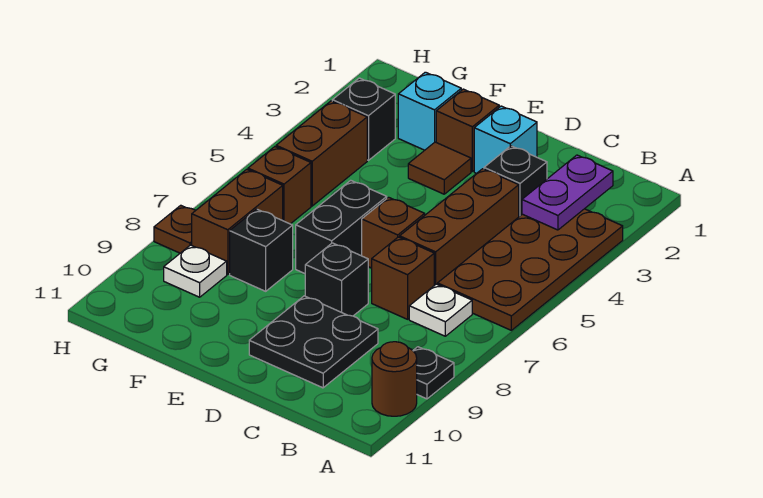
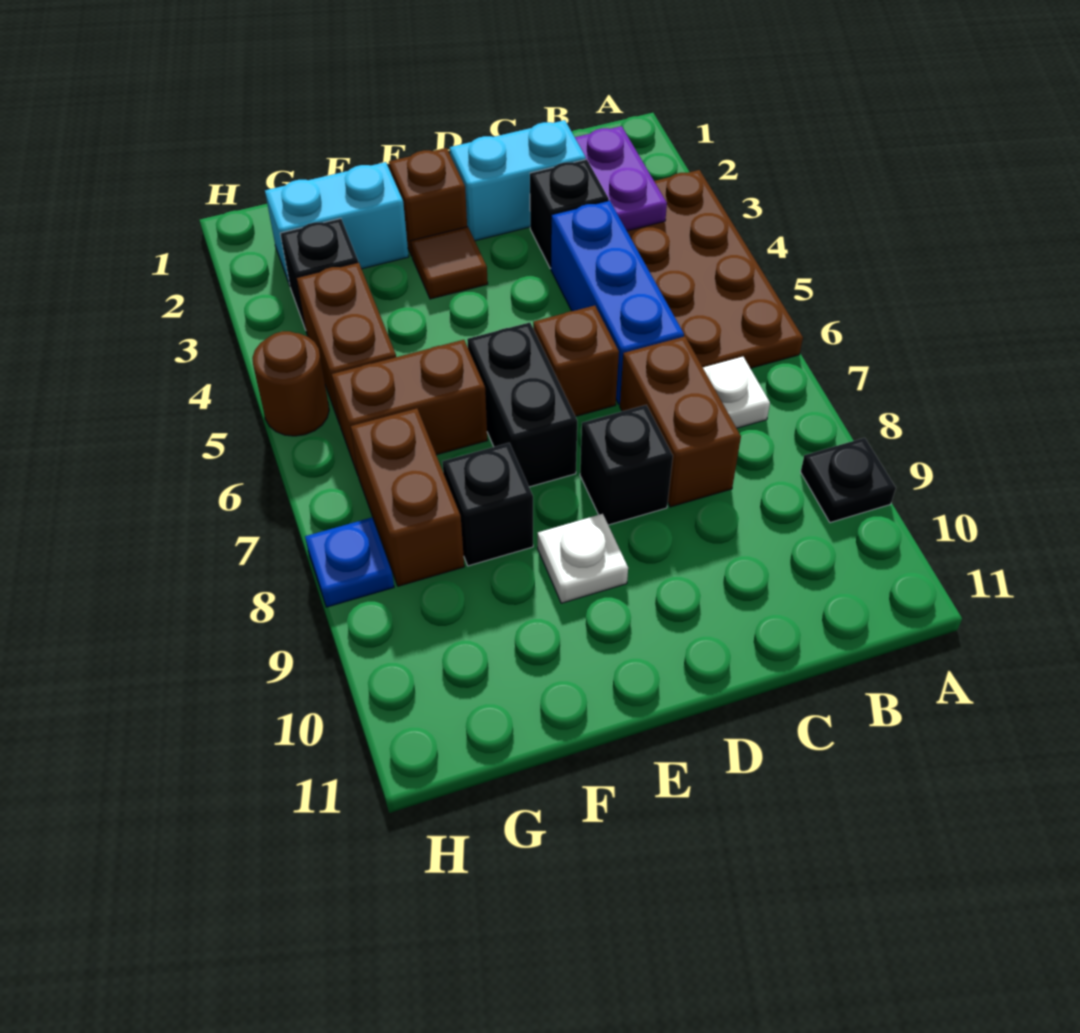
brown round brick A10 level 1 -> brown round brick H5 level 1
brown brick C4:C6 level 1 -> blue brick C4:C6 level 1
brown brick C7 level 1 -> brown brick C7:C8 level 1
black plate C9:D10 level 1 -> none
cyan brick D2 level 1 -> cyan brick C2:D2 level 1
cyan brick F2 level 1 -> cyan brick F2:G2 level 1
brown brick G6 level 1 -> brown brick F6:G6 level 1
white plate G9 level 1 -> white plate E9 level 1
brown plate H8 level 1 -> blue plate H8 level 1

